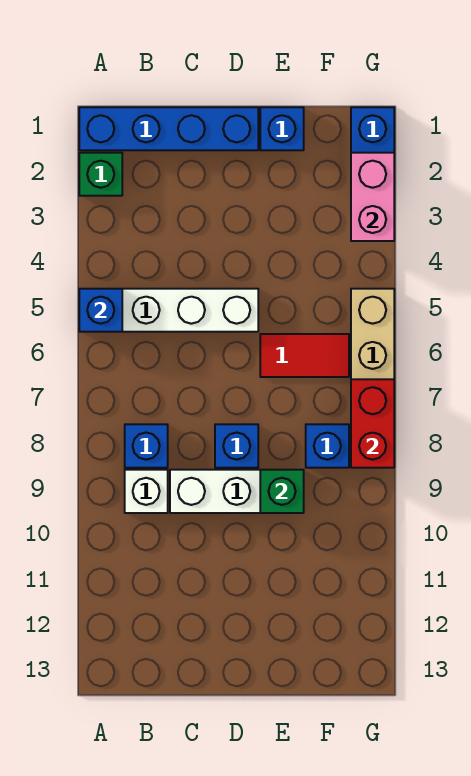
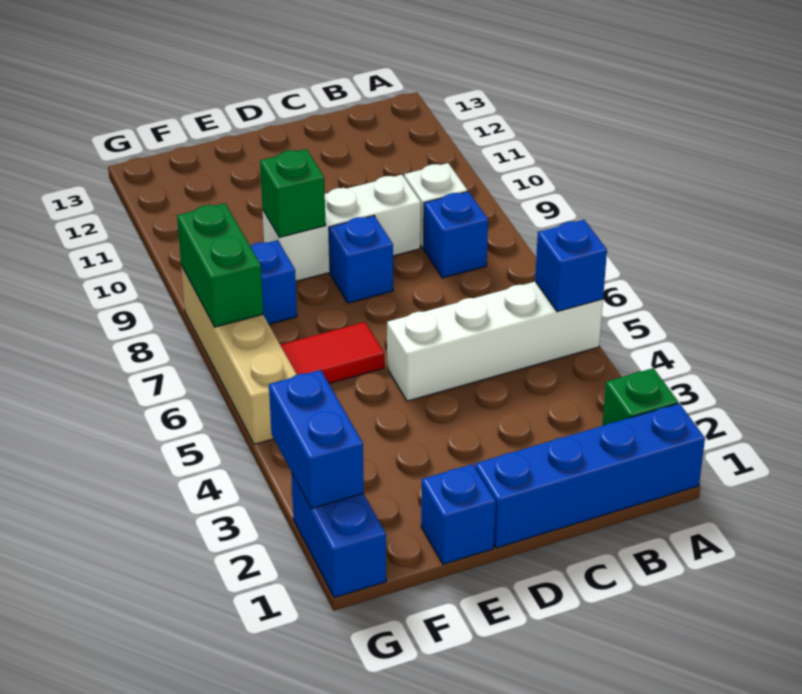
pink brick G2:G3 level 2 -> blue brick G2:G3 level 2
red brick G7:G8 level 2 -> green brick G7:G8 level 2

